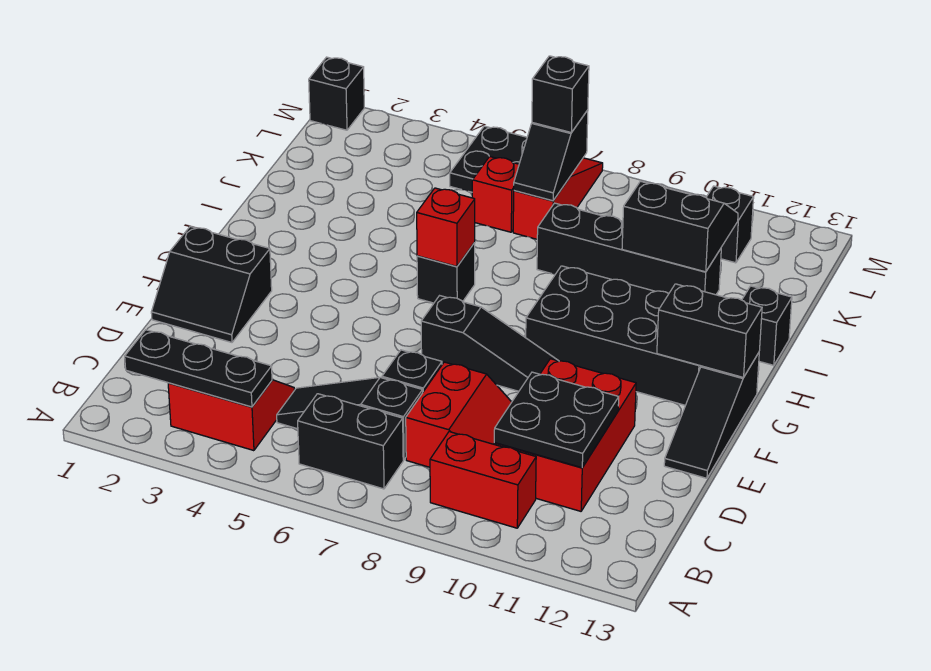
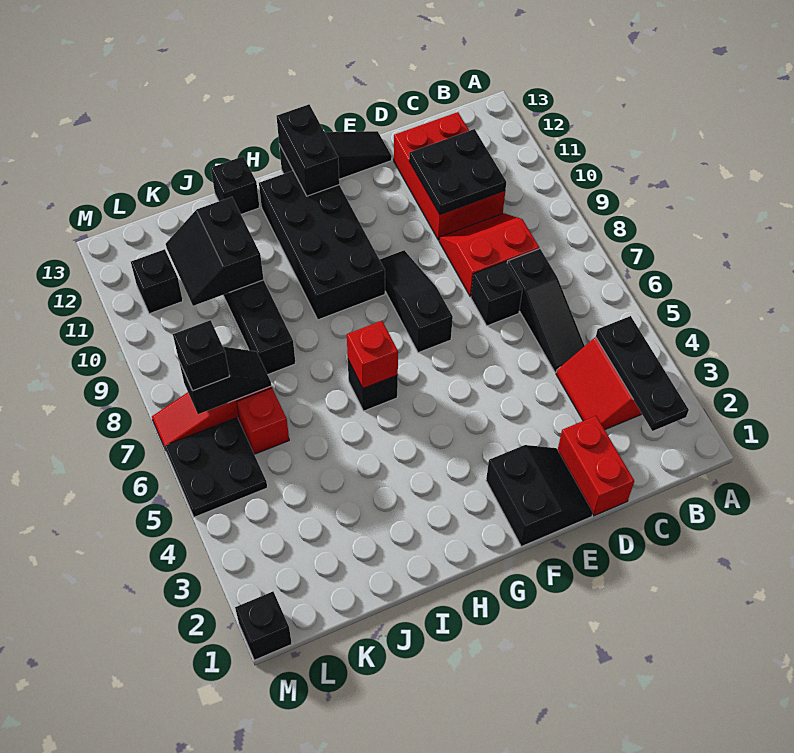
black brick B6:B7 level 1 -> none
red brick B9:B10 level 1 -> red brick D1:D2 level 1
red brick C10:E11 level 1 -> red brick C10:D12 level 1

